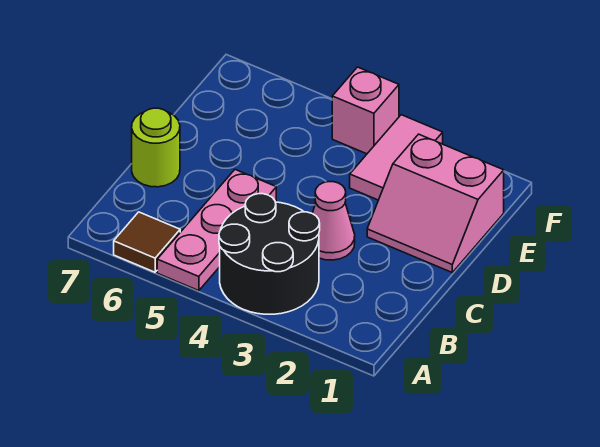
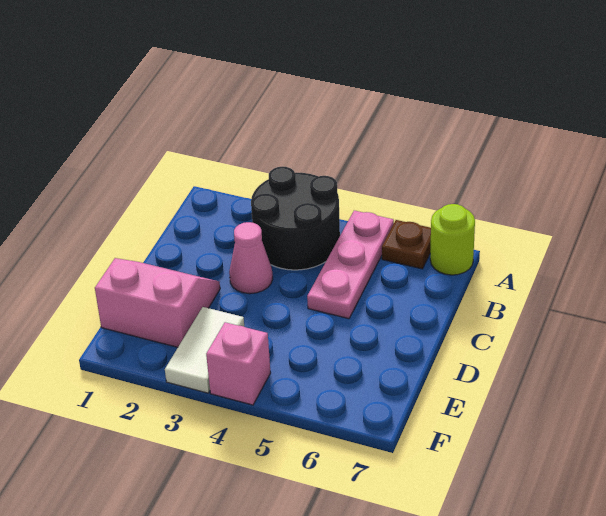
brown tile A6 level 1 -> brown plate A6 level 1
lime round brick C7 level 1 -> lime round brick A7 level 1
pink tile E3:F3 level 1 -> white tile E3:F3 level 1

